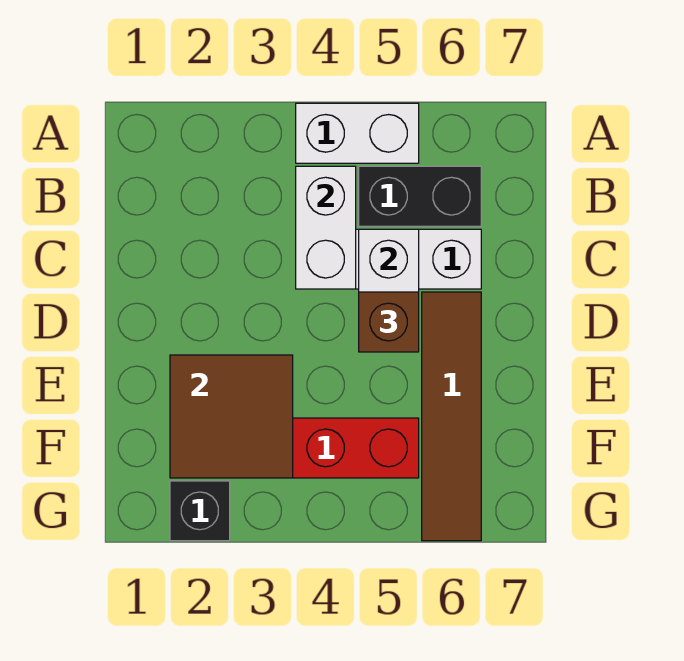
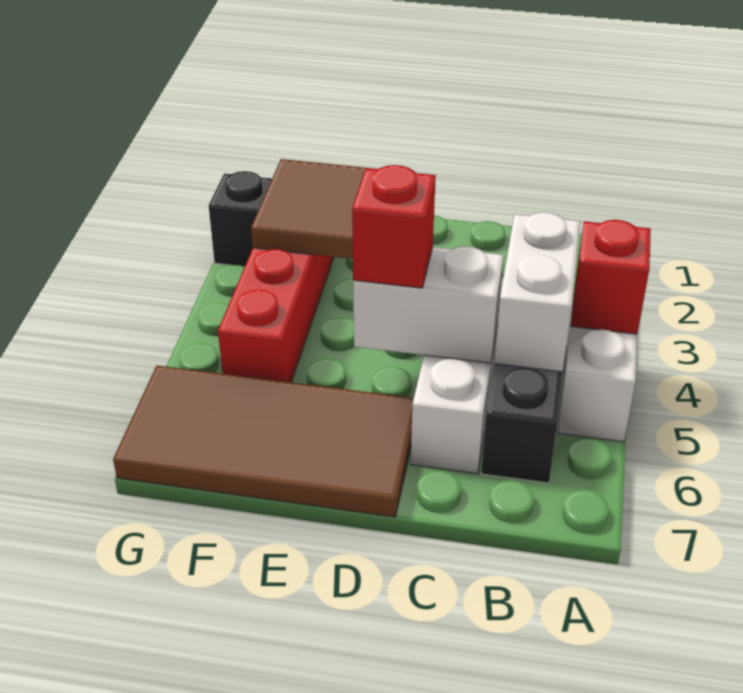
none -> red brick A4 level 2
white brick B4:C4 level 2 -> white brick B4:B5 level 2
brown brick D5 level 3 -> red brick D5 level 3
brown tile D6:G6 level 1 -> brown tile D6:G7 level 1

